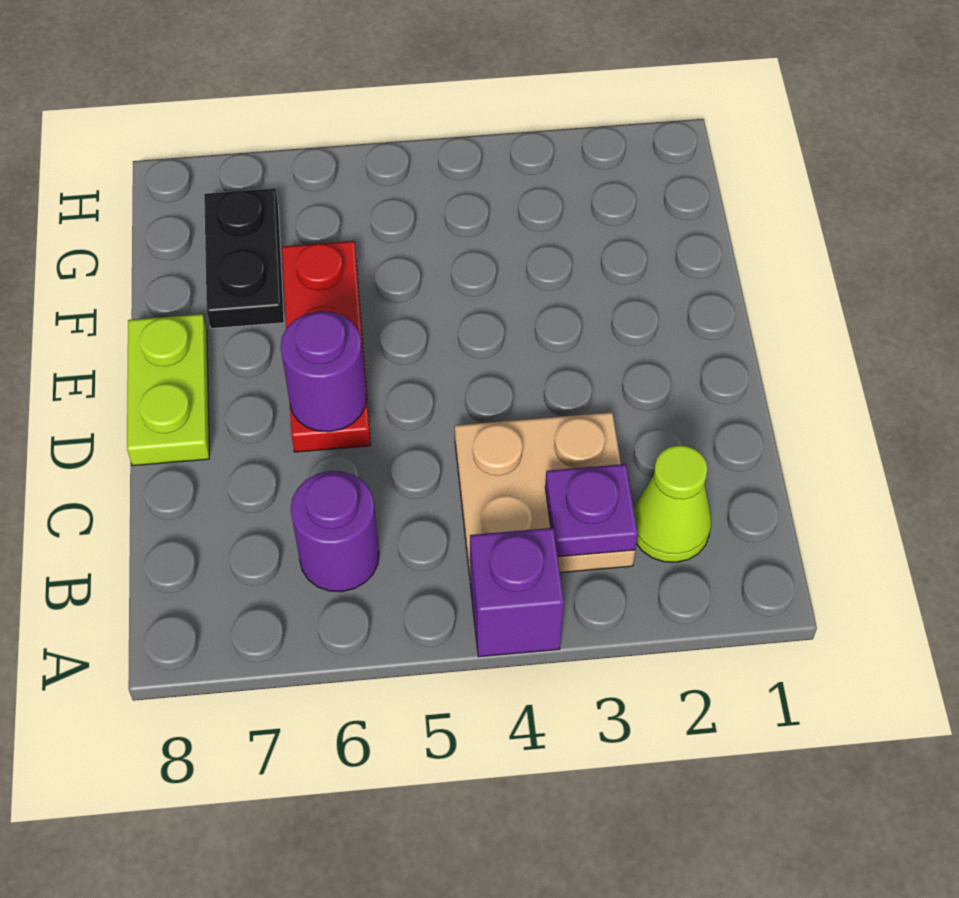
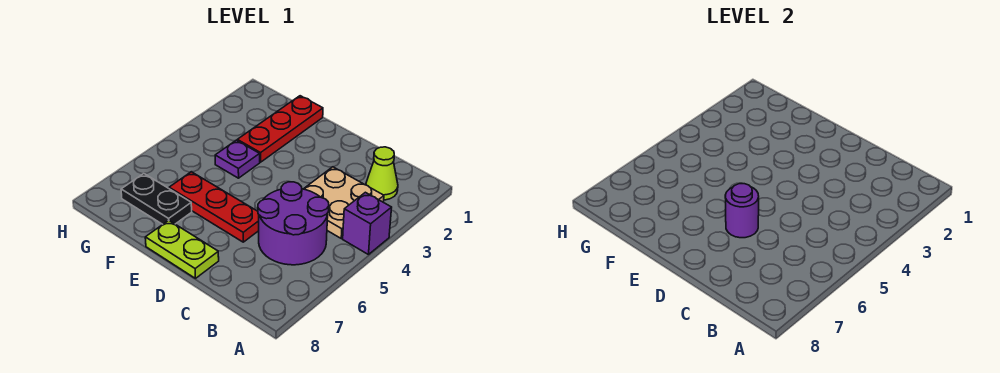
purple plate B3 level 2 -> purple plate F4 level 1
purple round brick B6 level 1 -> purple round brick B5:C6 level 1
none -> red plate F1:F3 level 1

